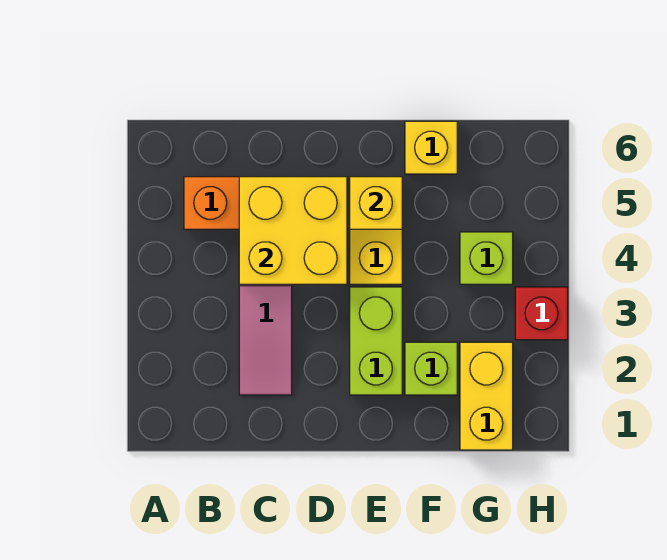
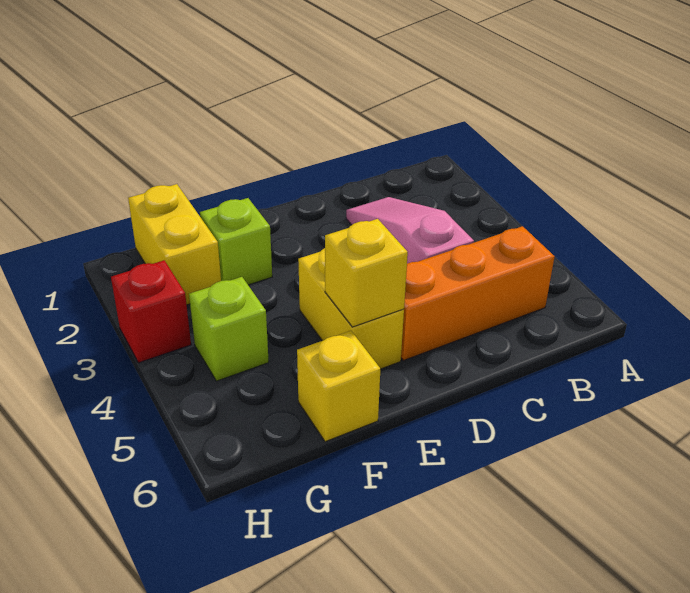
yellow brick C4:D5 level 2 -> none
lime brick E2:E3 level 1 -> none

